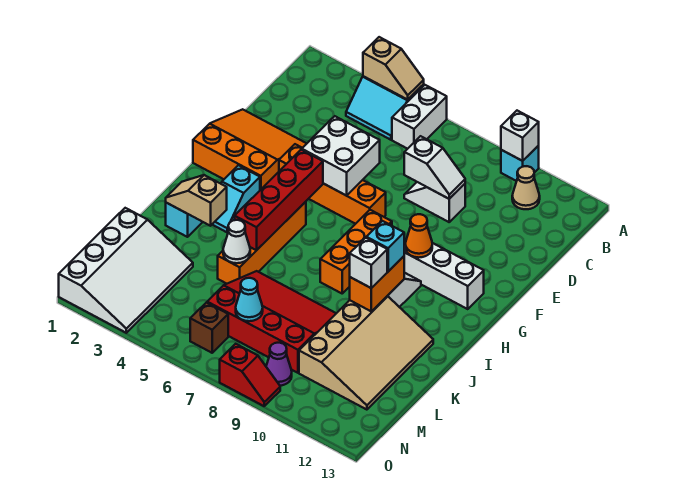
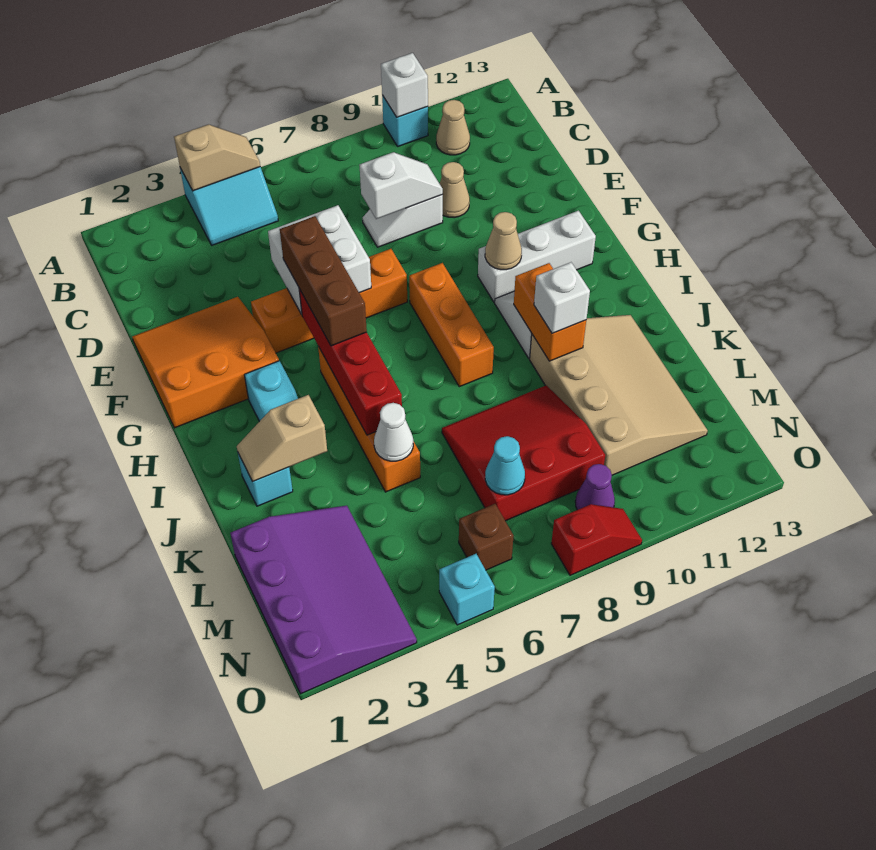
white brick A6:B6 level 1 -> none
none -> tan cone D10 level 1
none -> brown brick F5:H5 level 3
orange cone G10 level 2 -> tan cone G10 level 2
cyan brick I10 level 3 -> cyan brick O5 level 1
red slope K6:M9 level 1 top M -> red slope K7:M9 level 1 top M
white slope L1:O3 level 1 top 1 -> purple slope L1:O3 level 1 top 1

